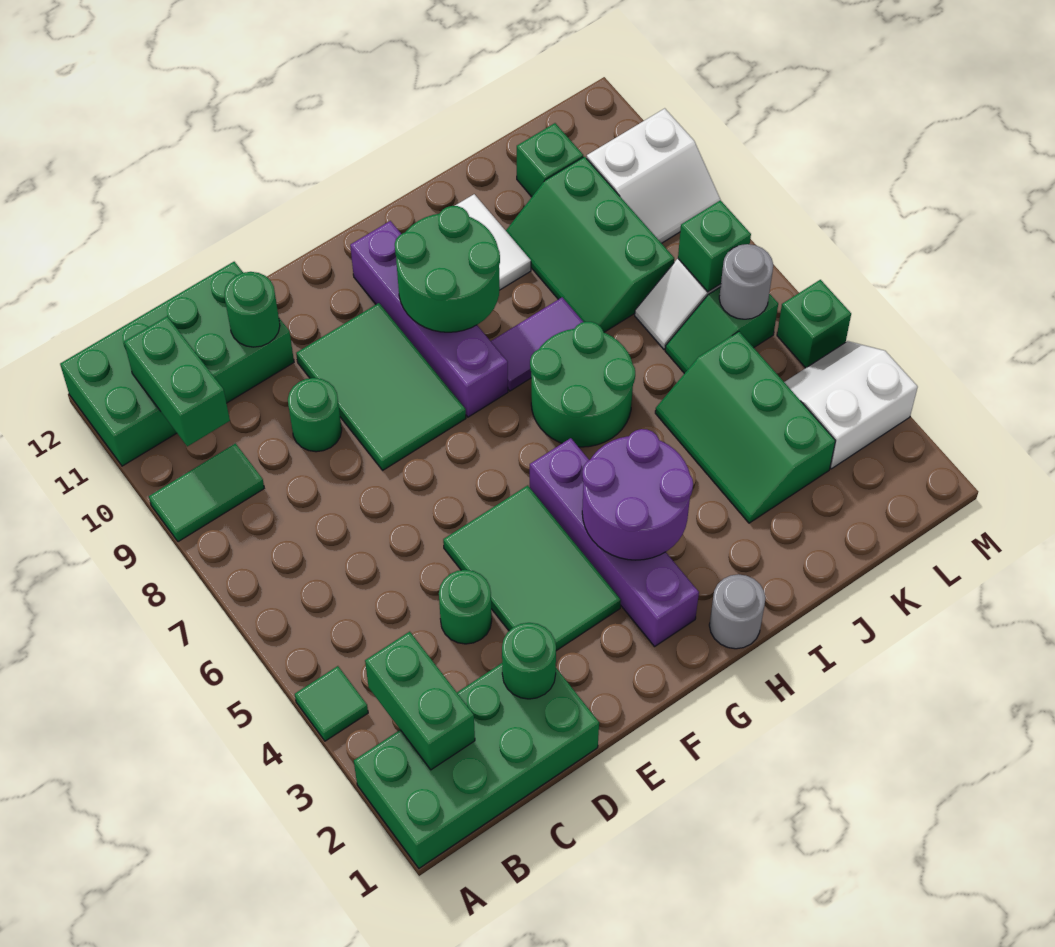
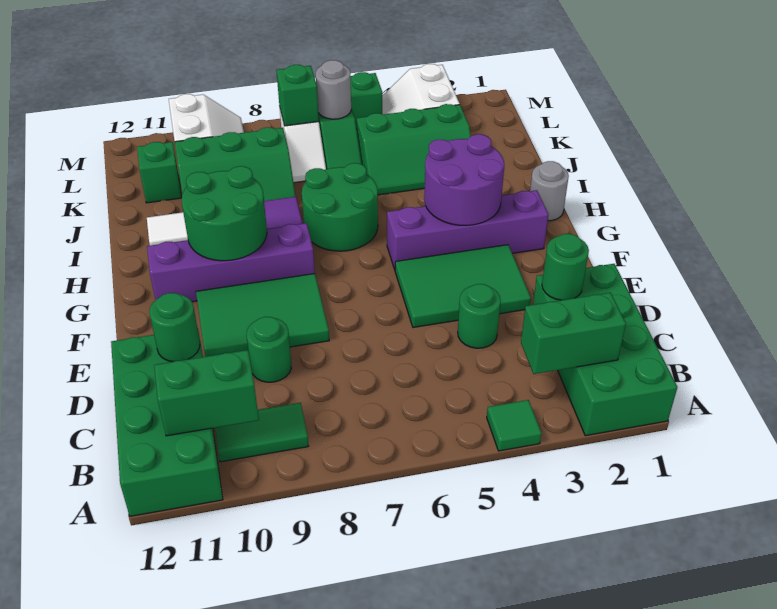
green tile A9:B9 level 1 -> green tile B9:B10 level 1

